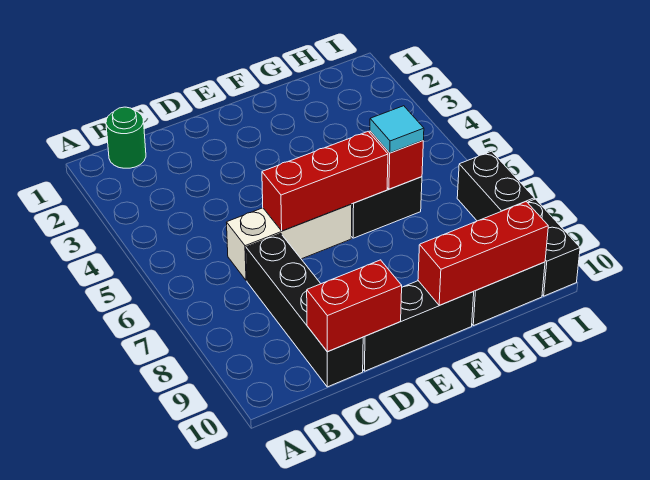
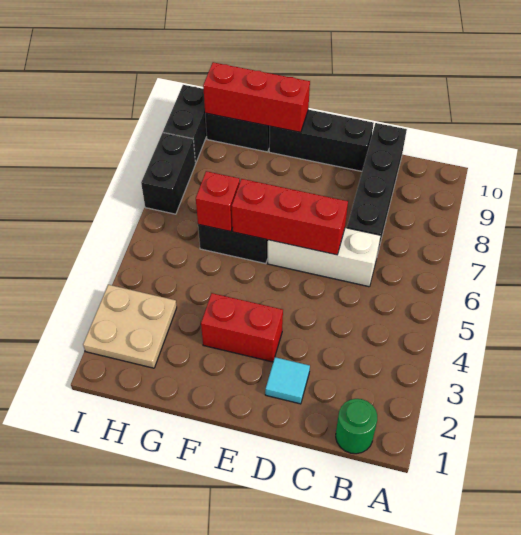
red brick C10:D10 level 2 -> red brick E3:F3 level 1
cyan tile G6 level 3 -> cyan tile D2 level 1
none -> tan plate H2:I3 level 1

